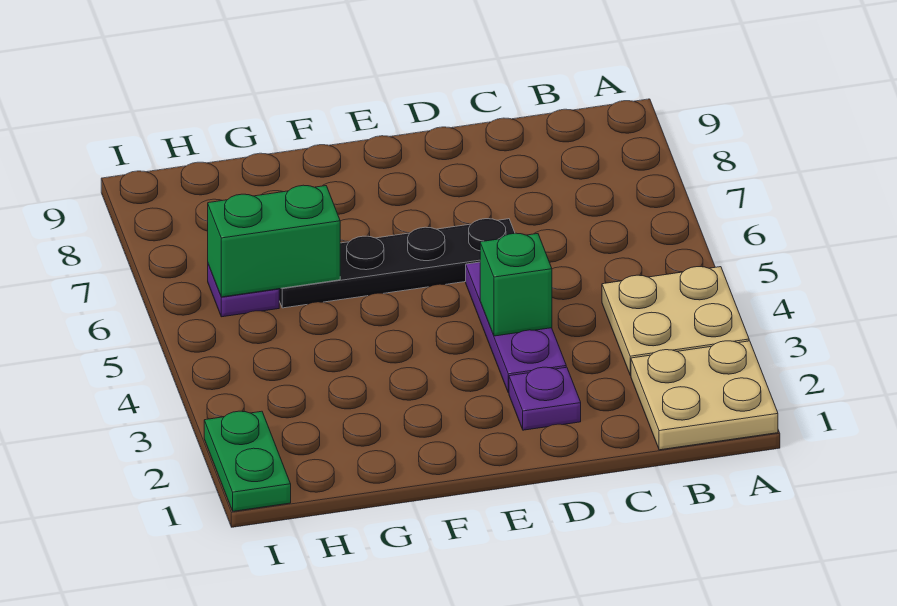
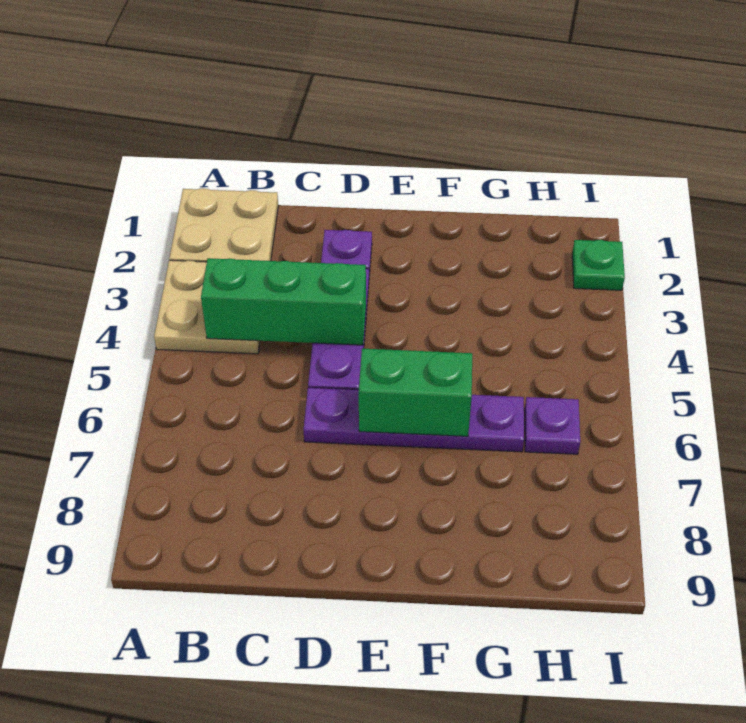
green brick D4 level 2 -> green brick B4:D4 level 2
black plate D6:G6 level 1 -> purple plate D6:G6 level 1
green brick G6:H6 level 2 -> green brick E6:F6 level 2
green plate I1:I2 level 1 -> green plate I2 level 1

